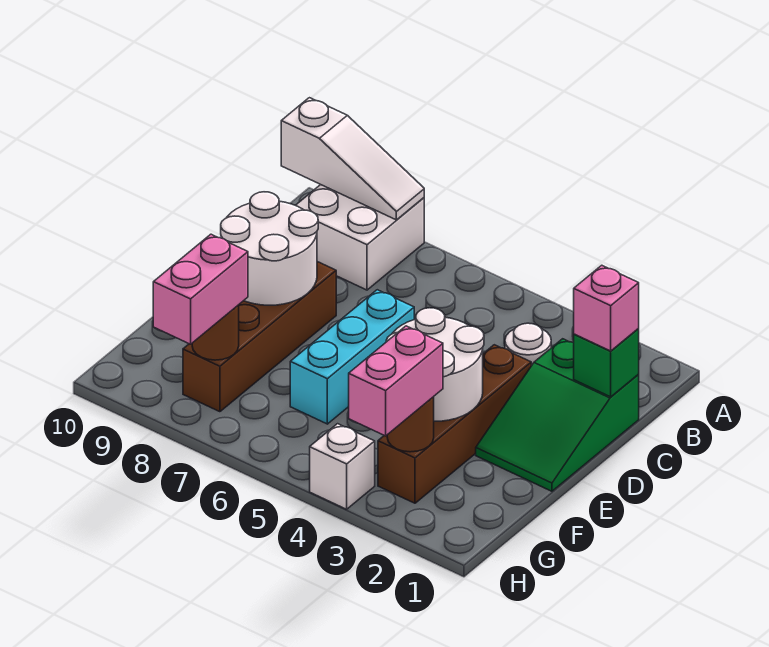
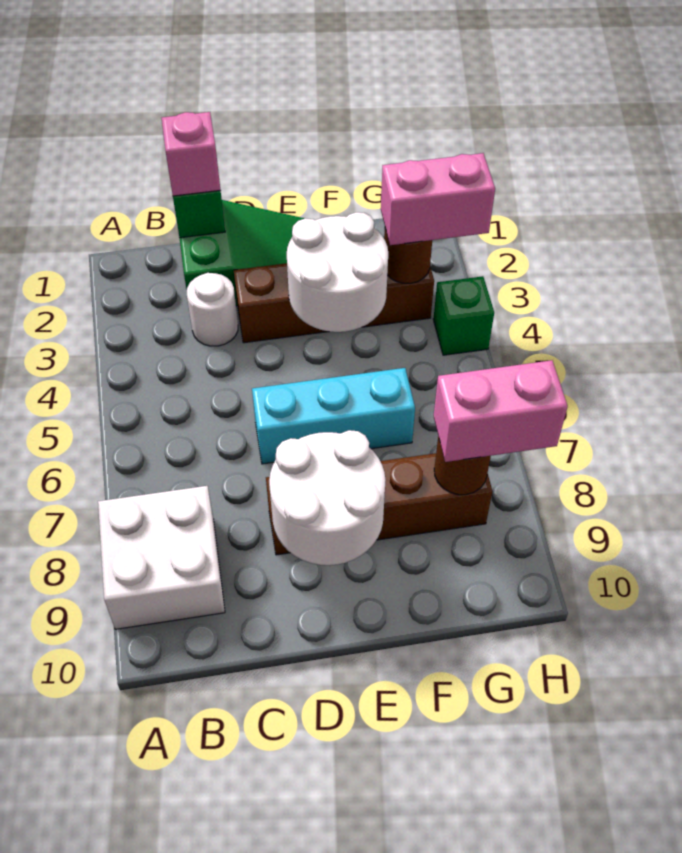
white slope A8:A10 level 2 top 10 -> none
white brick H4 level 1 -> green brick H4 level 1

